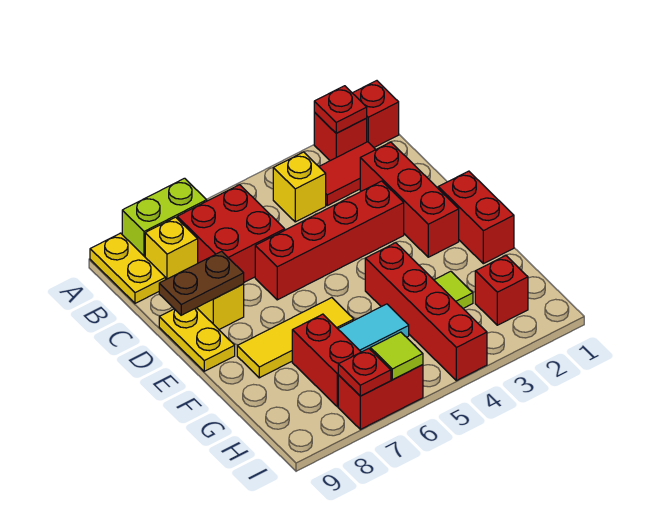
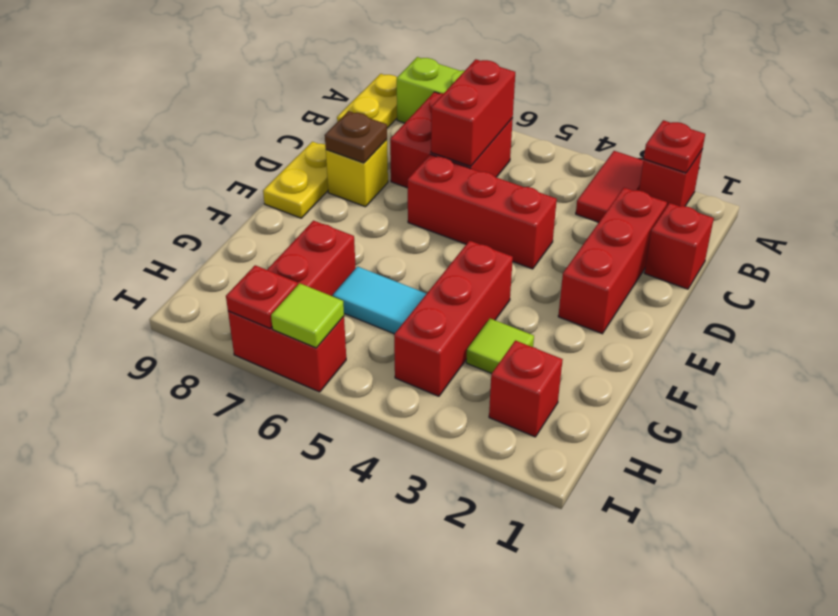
red brick A1 level 1 -> red brick C1 level 1
red tile B2:B3 level 1 -> red tile A3:B3 level 1
yellow brick B4 level 1 -> none
yellow brick B8 level 1 -> none
red brick D3:D6 level 1 -> red brick D4:D6 level 1
brown plate D8:D9 level 2 -> brown plate D8 level 2
red brick E1:F1 level 1 -> red brick B6:C6 level 2
red brick F4:I4 level 1 -> red brick F4:H4 level 1
yellow tile F6:F8 level 1 -> none

